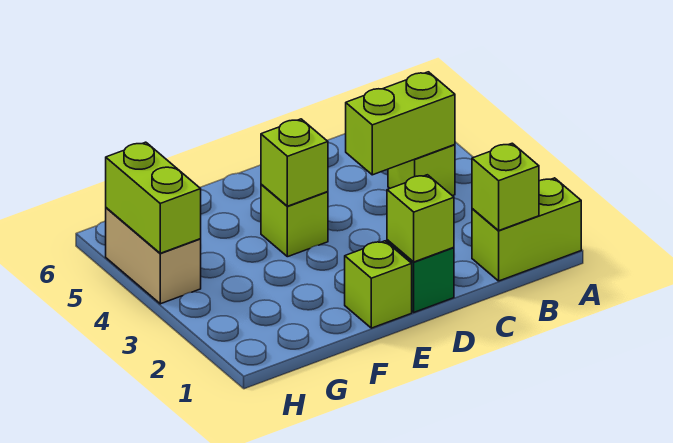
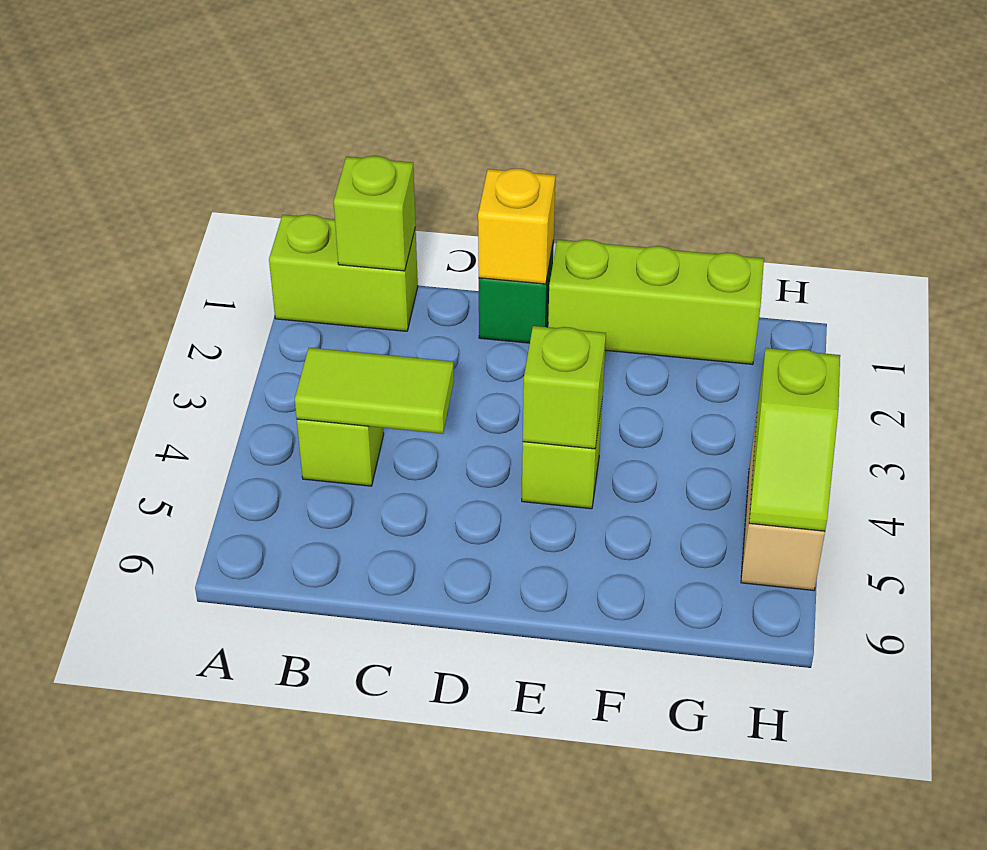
lime brick B4:C4 level 2 -> lime tile B4:C4 level 2
lime brick D1 level 2 -> yellow brick D1 level 2
lime brick E1 level 1 -> lime brick E1:G1 level 1
lime brick H4:H5 level 2 -> lime slope H4:H5 level 2 top 4

